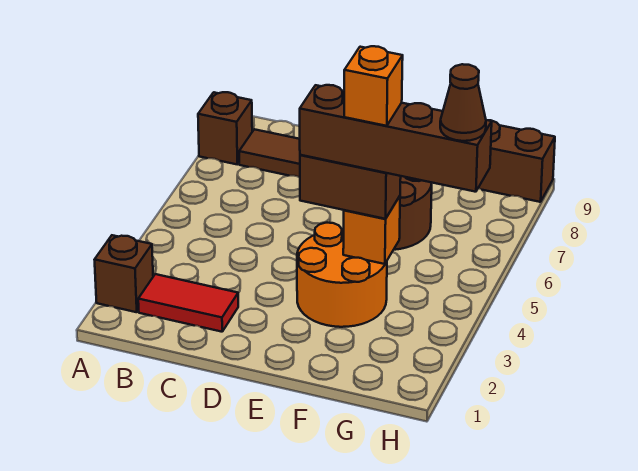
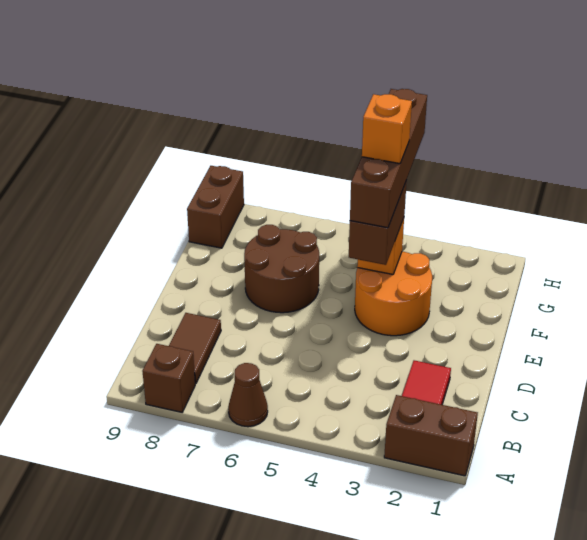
brown brick A2 level 1 -> brown brick A1:A2 level 1
brown cone H4 level 5 -> brown cone A6 level 1

